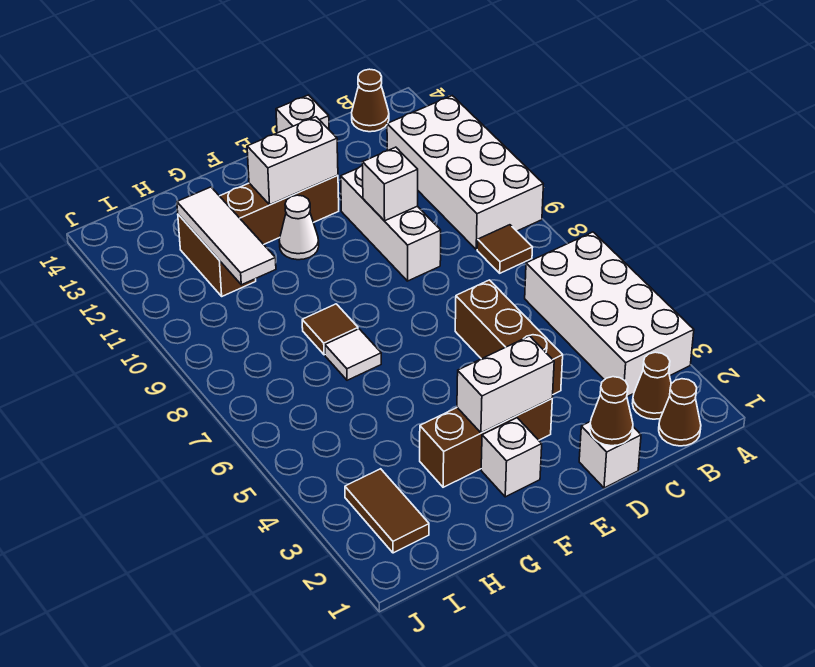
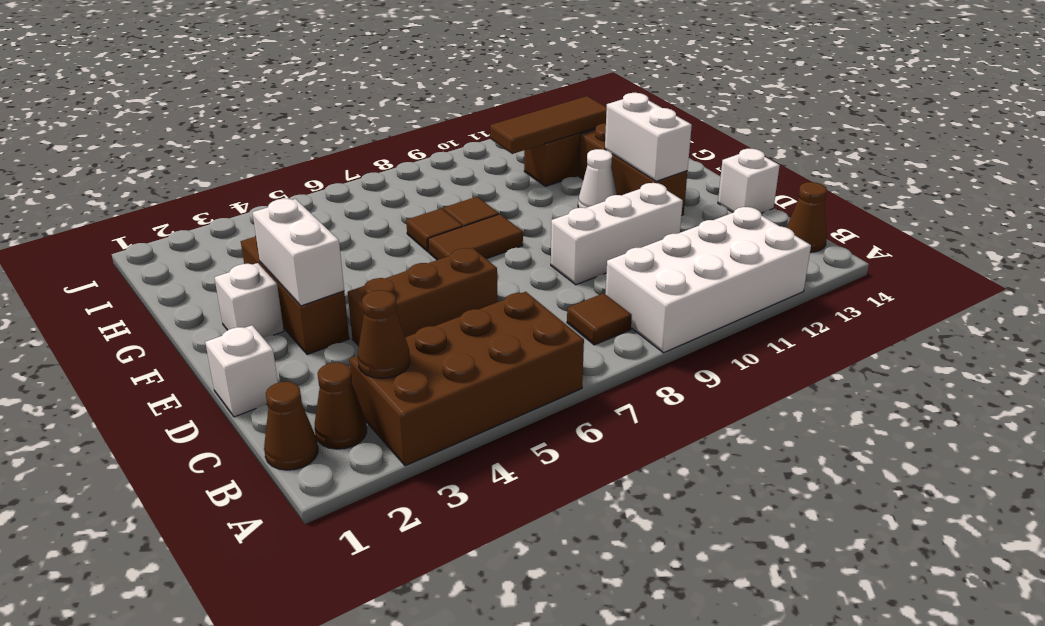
white brick A3:B6 level 1 -> brown brick A3:B6 level 1
brown cone D1 level 2 -> brown cone B3 level 2
white brick D10 level 2 -> none
white tile G7 level 1 -> brown tile G7 level 1
white tile H10:H12 level 2 -> brown tile H10:H12 level 2
brown tile I2:I3 level 1 -> brown tile F7:F8 level 1

